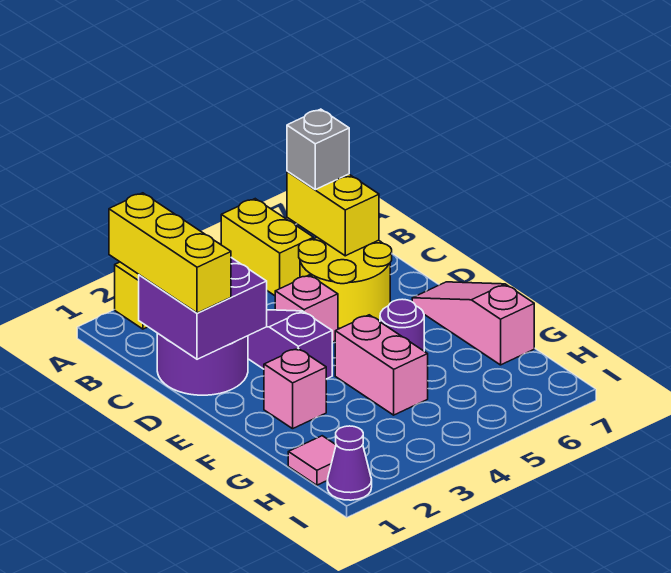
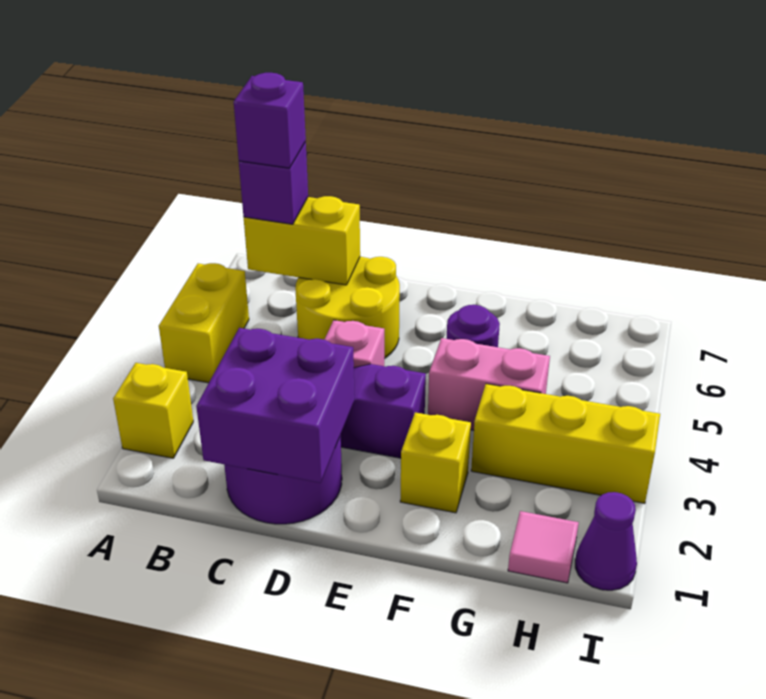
yellow brick A5:B5 level 1 -> yellow brick A4:A5 level 1
yellow brick B1:D1 level 3 -> yellow brick G3:I3 level 1
grey brick B6 level 3 -> purple brick B6 level 3
none -> purple brick B6 level 4
pink slope E7:G7 level 1 top G -> none
pink brick F2 level 1 -> yellow brick F2 level 1

